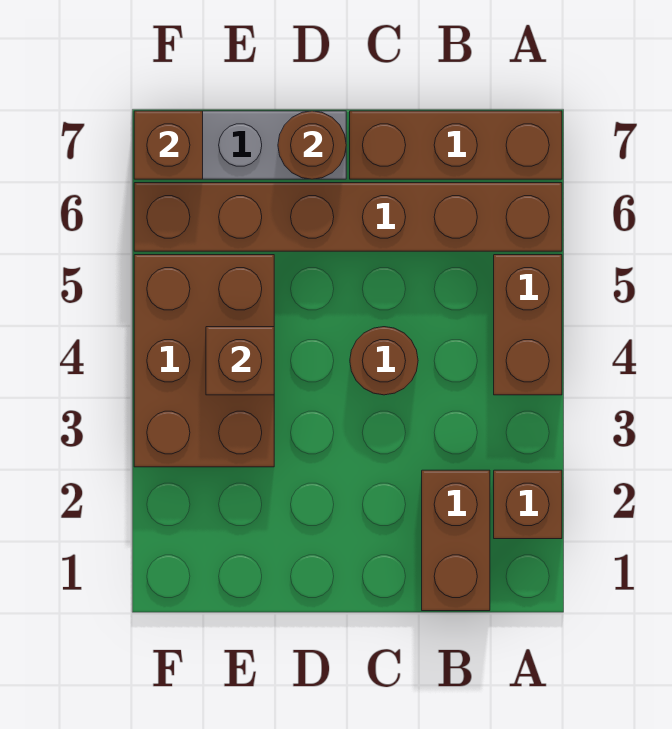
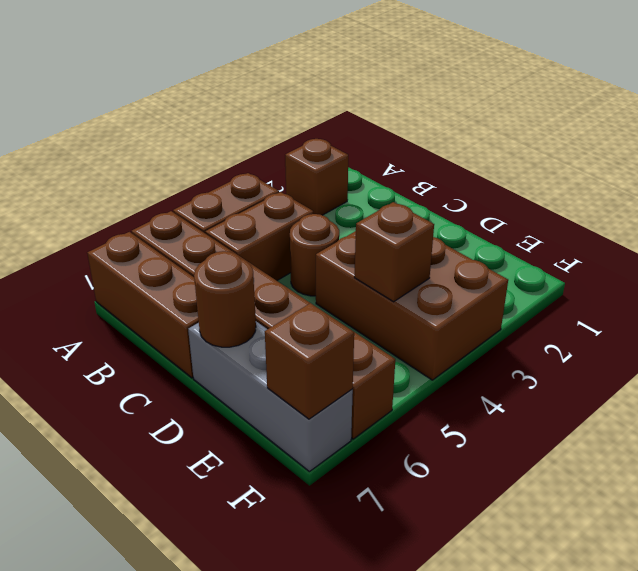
brown brick B1:B2 level 1 -> brown brick B4:B5 level 1
brown brick E3:F5 level 1 -> brown brick D3:F4 level 1

